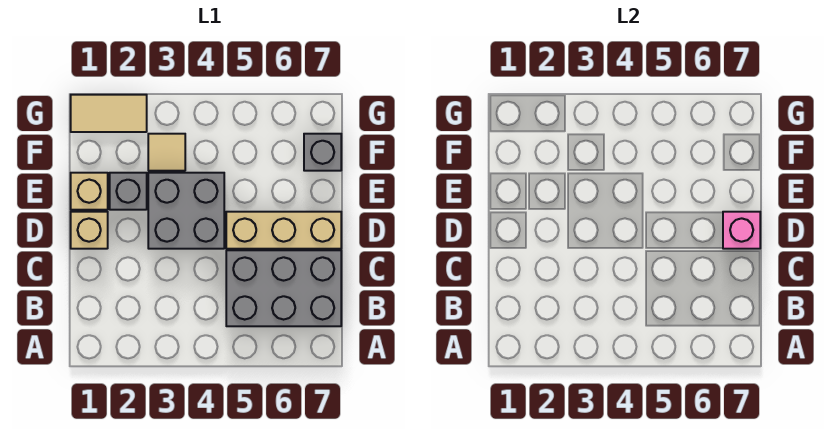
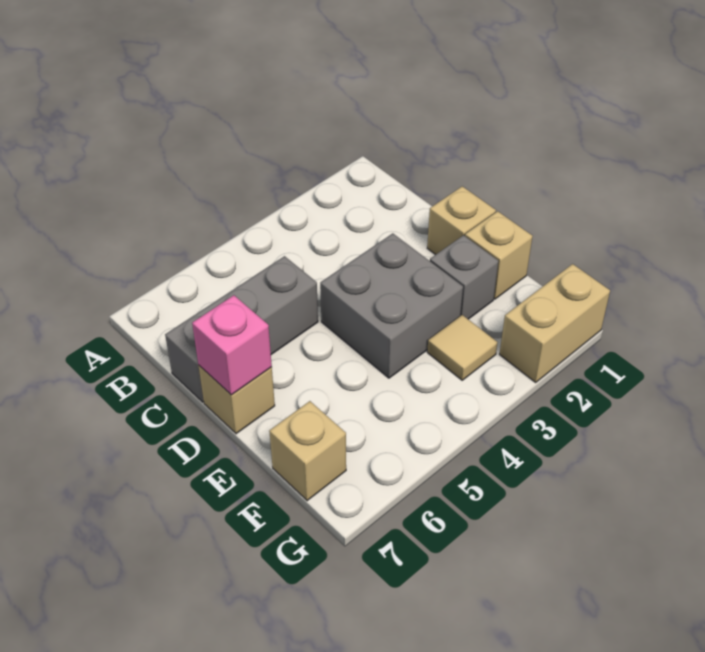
grey brick B5:C7 level 1 -> grey brick C5:C7 level 1
tan brick D5:D7 level 1 -> tan brick D7 level 1
grey brick F7 level 1 -> tan brick F7 level 1
tan tile G1:G2 level 1 -> tan brick G1:G2 level 1

